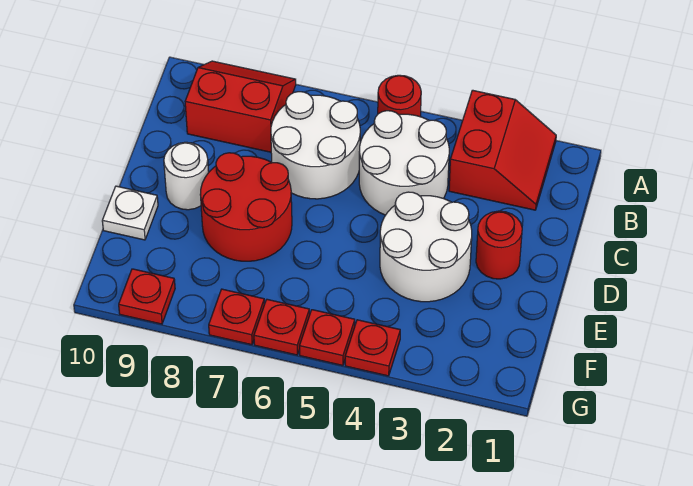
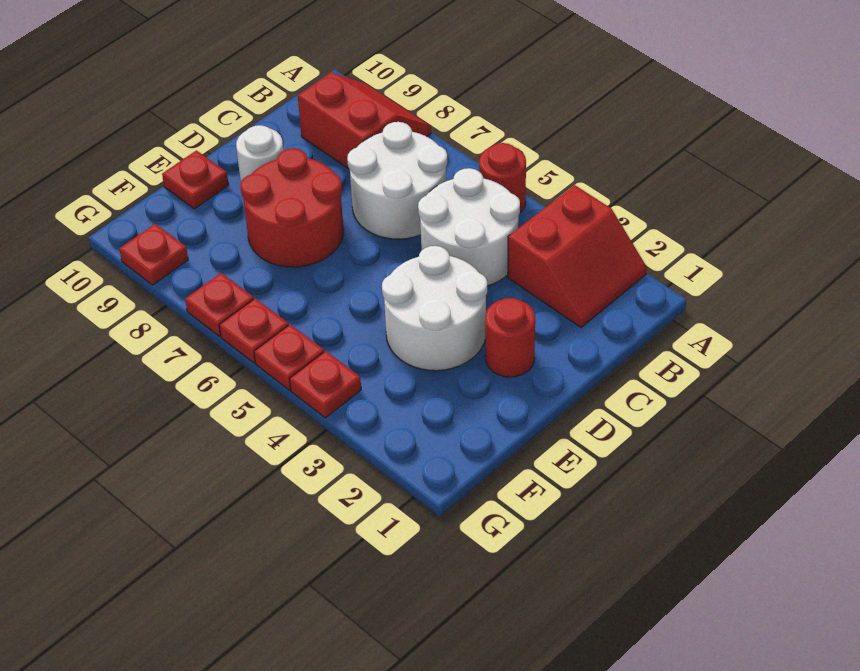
white plate E10 level 1 -> red plate E10 level 1

